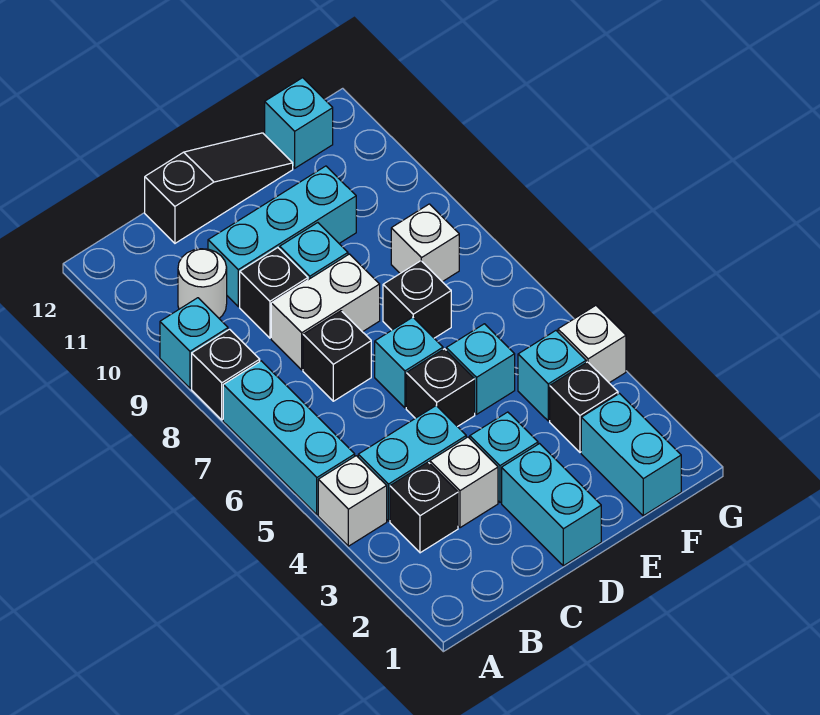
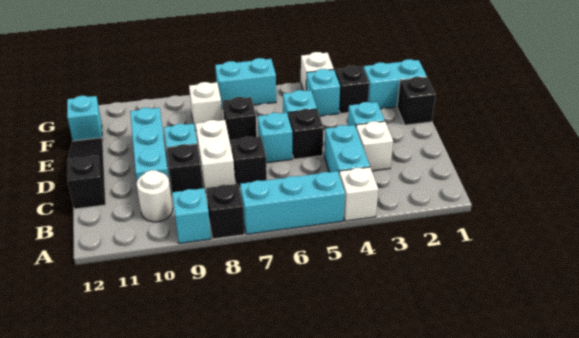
black brick B3 level 1 -> black brick E1 level 1
cyan brick D1:D2 level 1 -> cyan brick G6:G7 level 1

